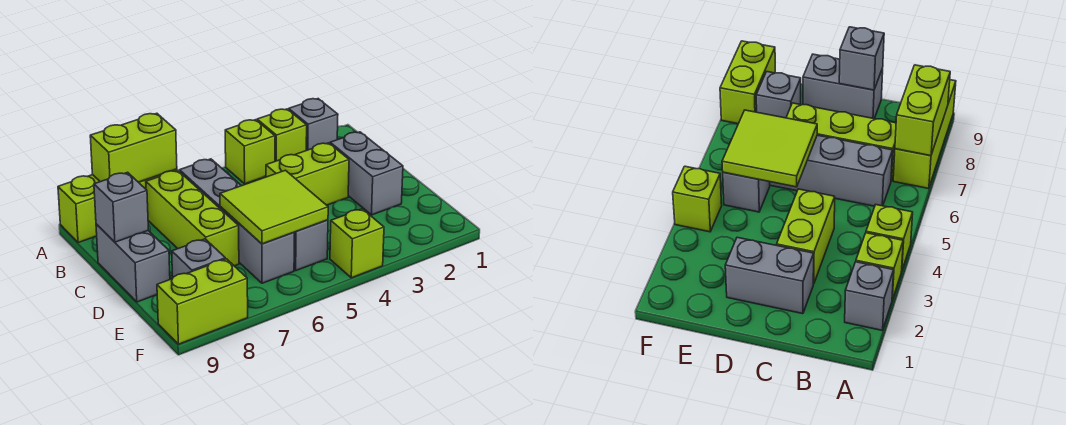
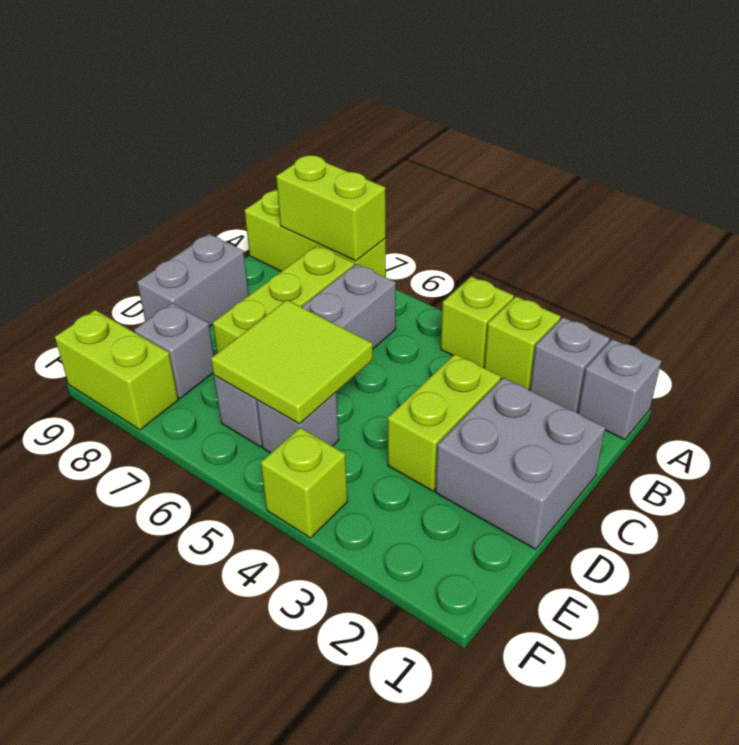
grey brick C2:D2 level 1 -> grey brick C1:D2 level 1
lime brick C3:C4 level 1 -> lime brick C3:D3 level 1
grey brick C9 level 2 -> grey brick A1 level 1

